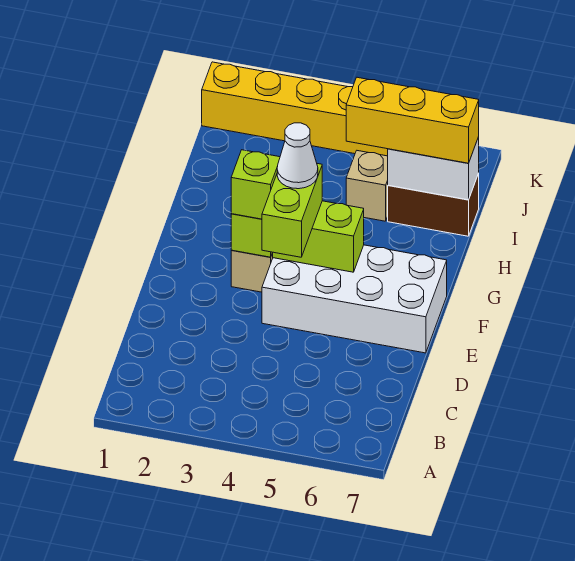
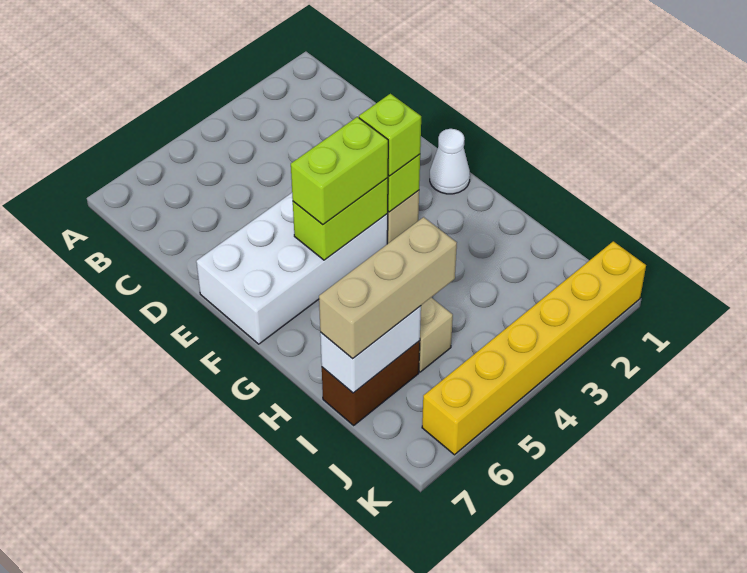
lime brick E4:F4 level 3 -> lime brick F4:F5 level 3
white cone F4 level 4 -> white cone F1 level 1
yellow brick I5:I7 level 3 -> tan brick I5:I7 level 3

